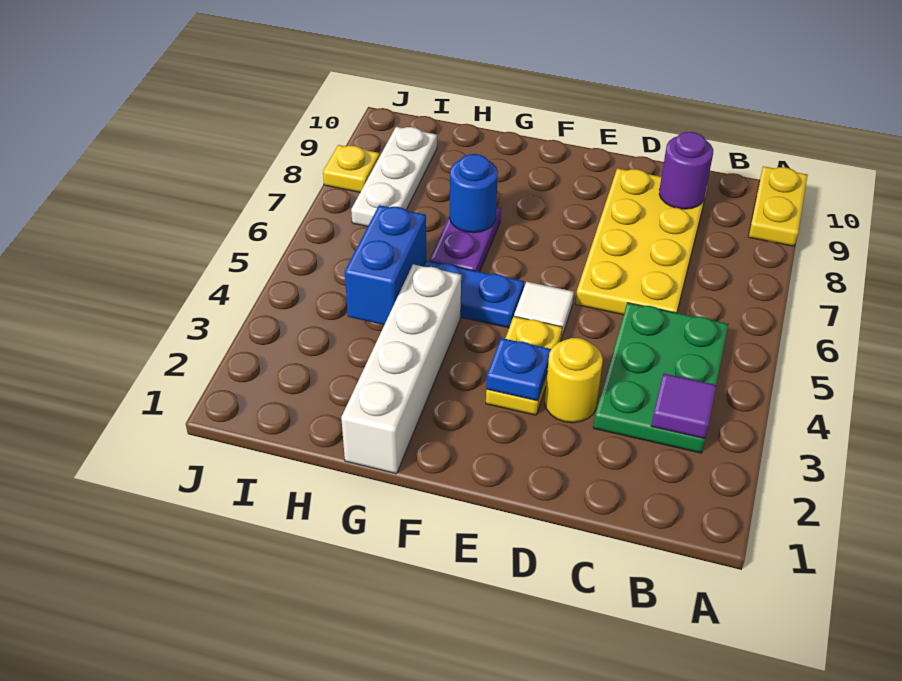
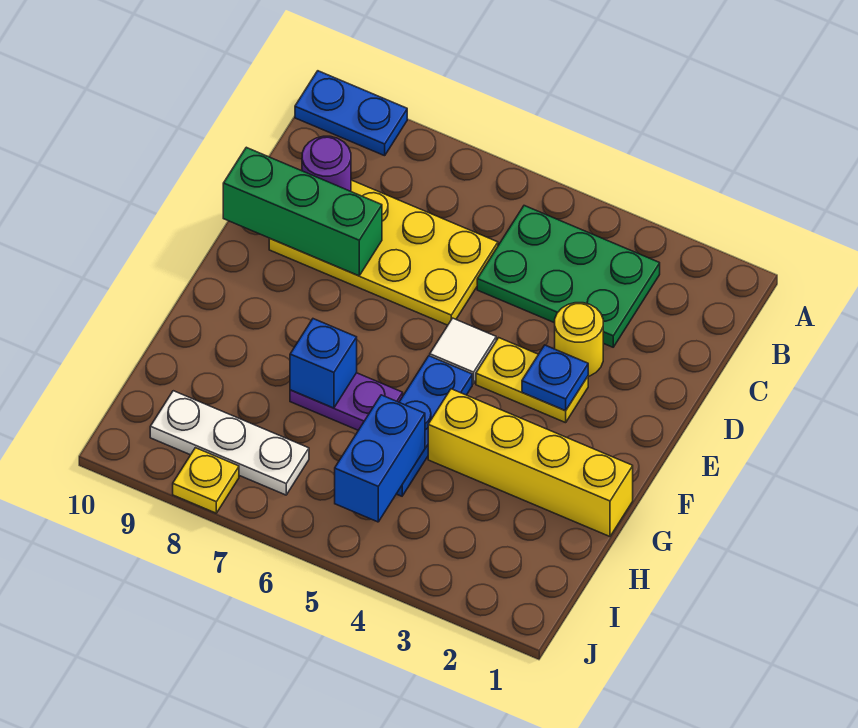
yellow plate A9:A10 level 1 -> blue plate A9:A10 level 1
purple tile B3 level 2 -> none
none -> green brick D8:D10 level 2
white brick G1:G4 level 1 -> yellow brick G1:G4 level 1
blue round brick G7 level 2 -> blue brick G7 level 2
blue brick H4:H5 level 2 -> blue brick H5:I5 level 2

